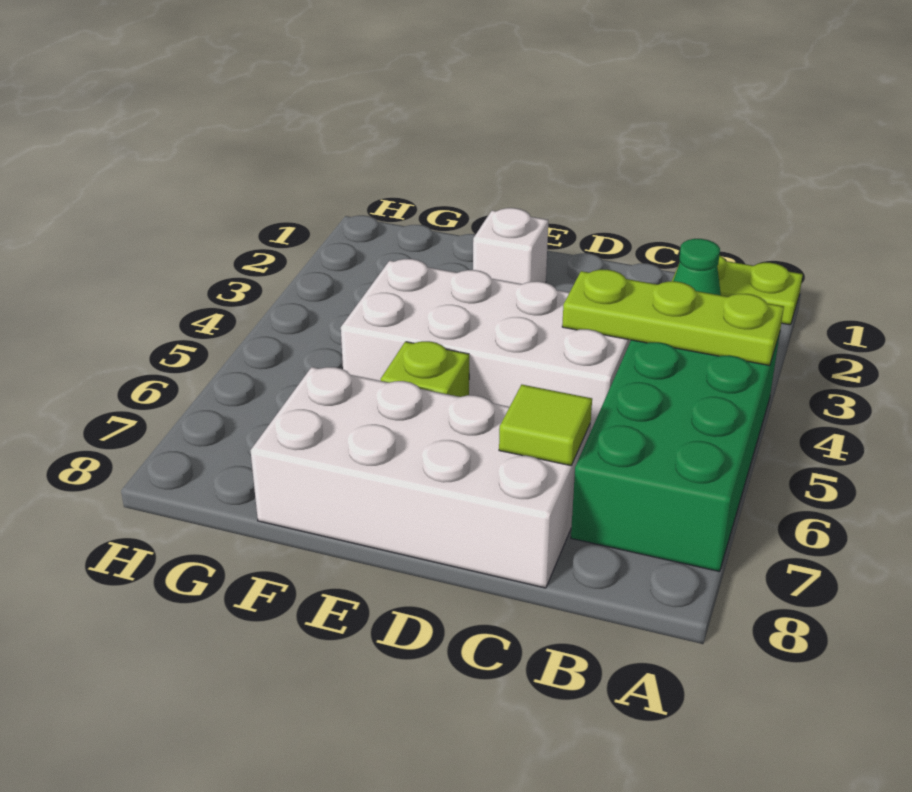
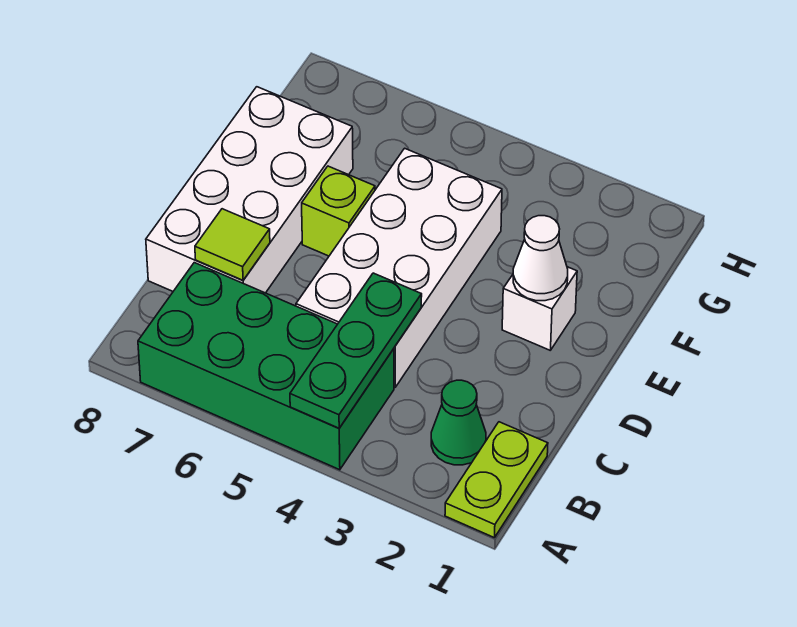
lime plate A4:C4 level 2 -> green plate A4:C4 level 2
none -> white cone E2 level 2

